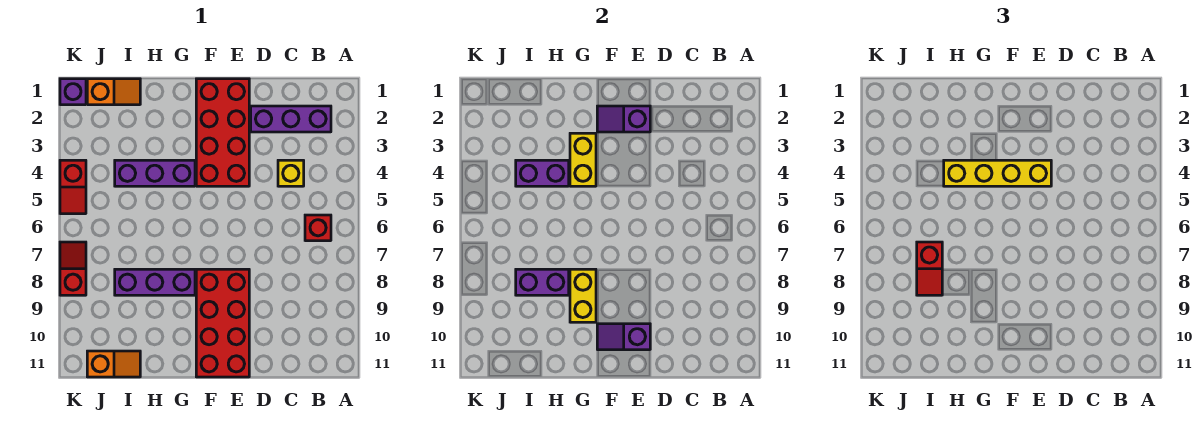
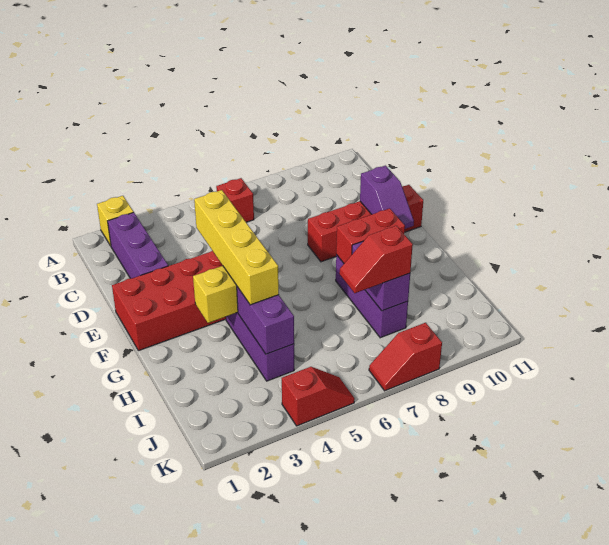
yellow brick C4 level 1 -> yellow brick A2 level 1
purple slope E2:F2 level 2 top E -> none
red brick E8:F11 level 1 -> red brick E8:E11 level 1
yellow brick G8:G9 level 2 -> red brick G8:G9 level 2
orange slope I1:J1 level 1 top J -> none
red slope I7:I8 level 3 top 7 -> red slope I7:I8 level 3 top 8
orange slope I11:J11 level 1 top J -> none
purple brick K1 level 1 -> none

